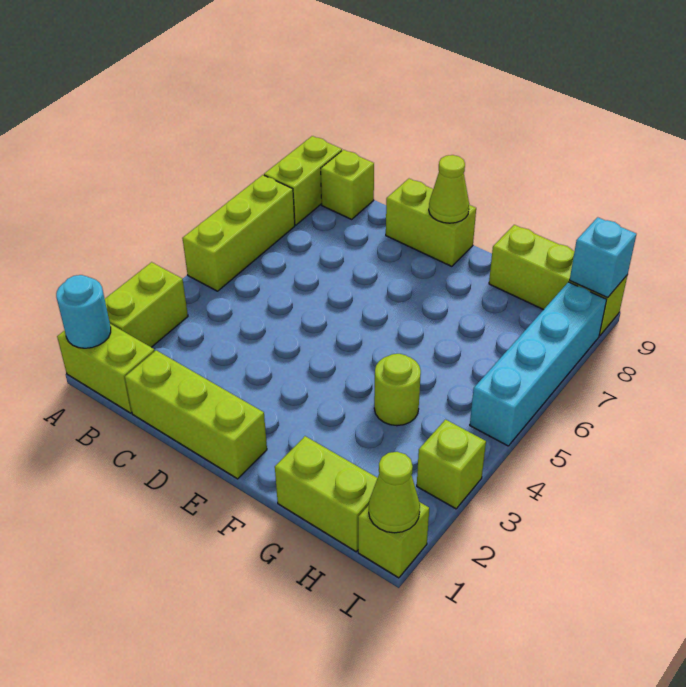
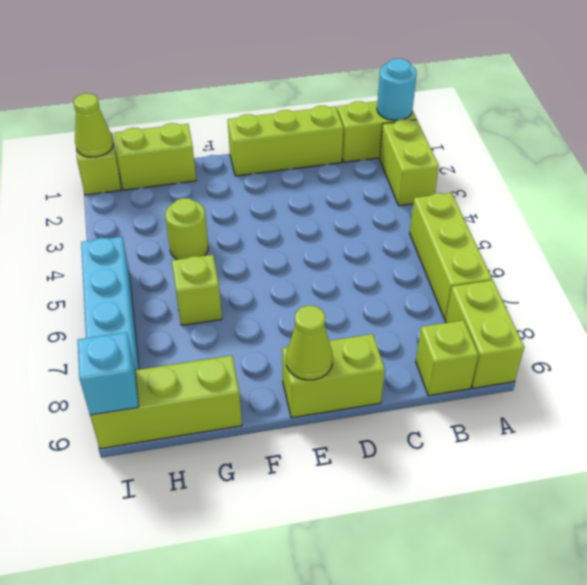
lime brick I3 level 1 -> lime brick G6 level 1

